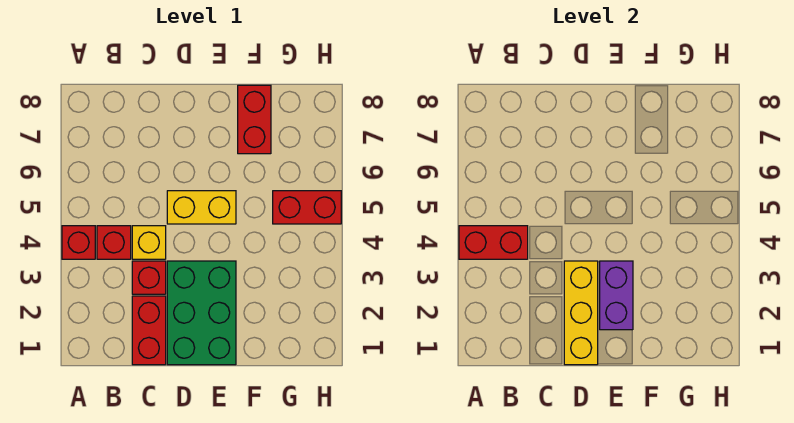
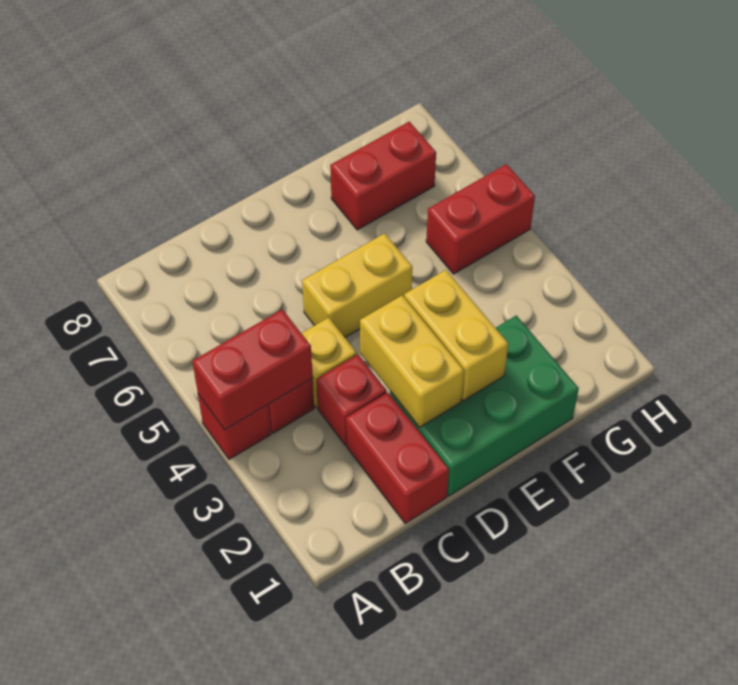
green brick D1:E3 level 1 -> green brick D1:F2 level 1
yellow brick D1:D3 level 2 -> yellow brick D2:D3 level 2
purple brick E2:E3 level 2 -> yellow brick E2:E3 level 2
red brick F7:F8 level 1 -> red brick F7:G7 level 1

